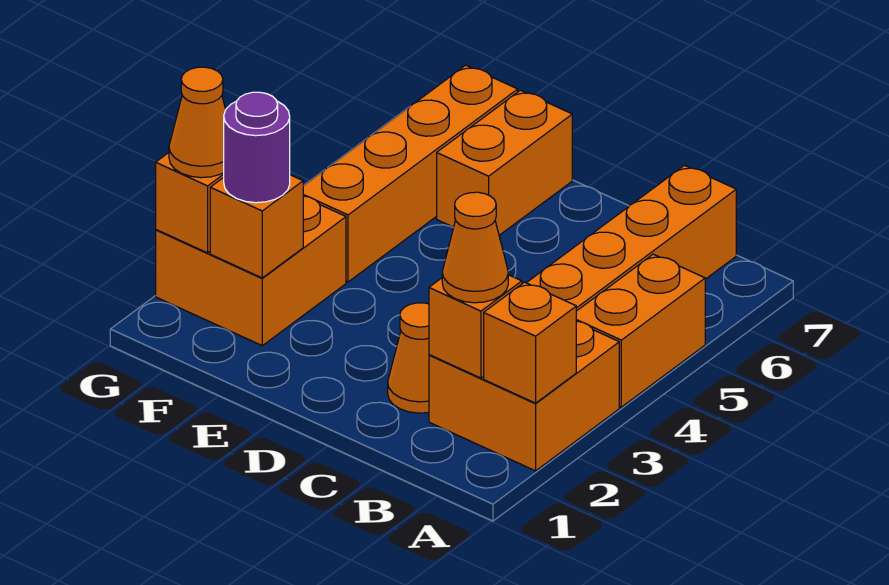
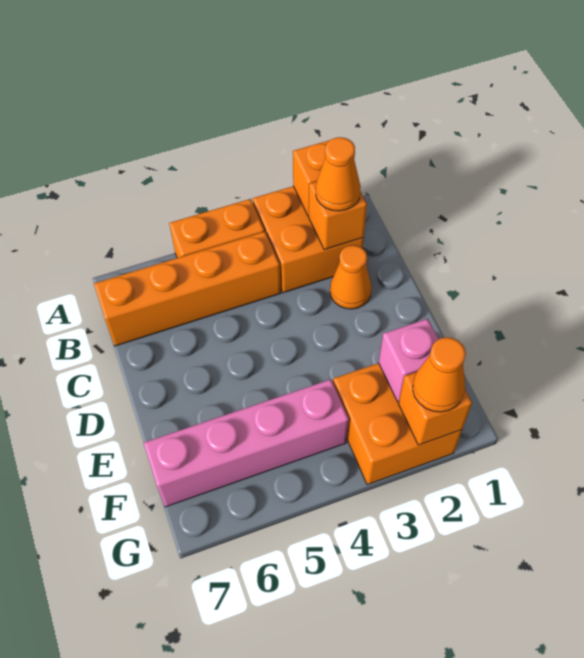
orange brick E6:E7 level 1 -> none
orange brick F2 level 2 -> pink brick F2 level 2
purple round brick F2 level 3 -> none
orange brick F4:F7 level 1 -> pink brick F4:F7 level 1

